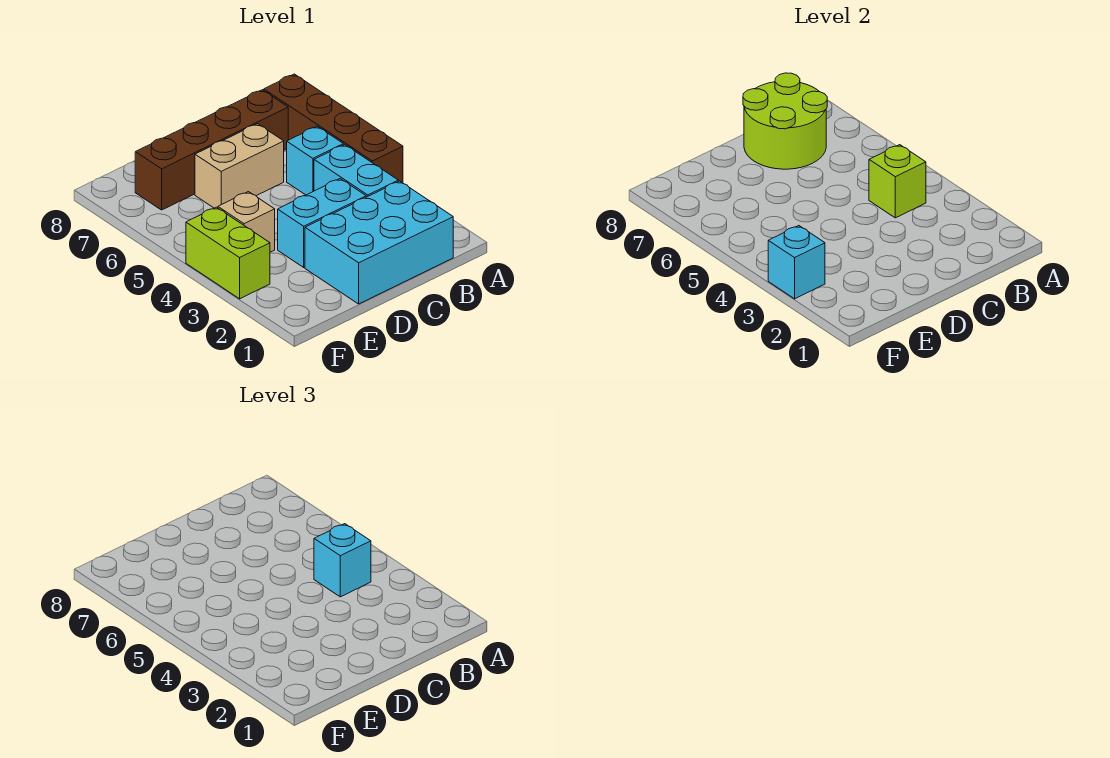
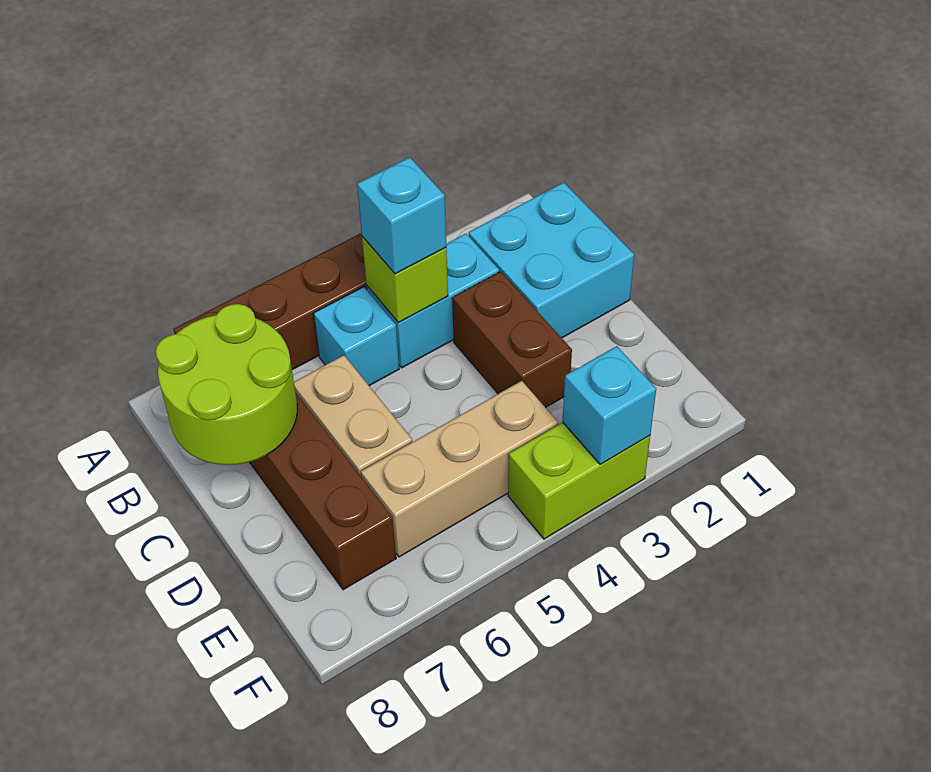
cyan brick B1:D2 level 1 -> cyan brick B1:C2 level 1
cyan brick C3:D3 level 1 -> brown brick C3:D3 level 1
tan brick E4 level 1 -> tan brick E4:E6 level 1

